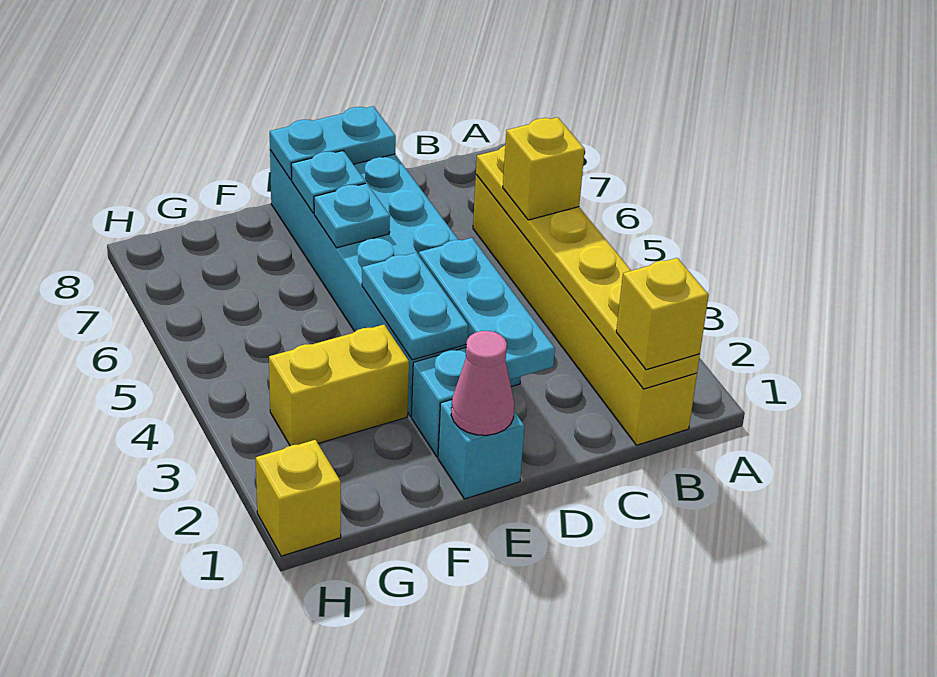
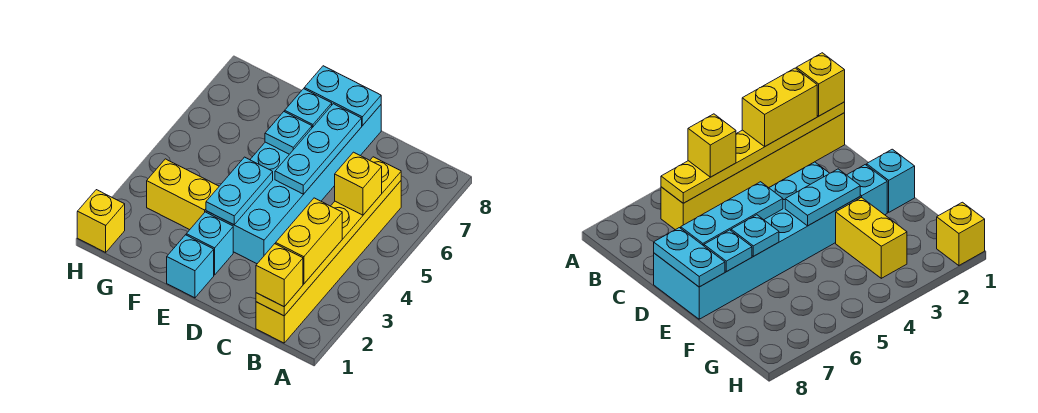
none -> yellow brick B2:B3 level 3
cyan plate D2:D4 level 2 -> cyan plate D5:D7 level 2
pink cone E1 level 2 -> none

